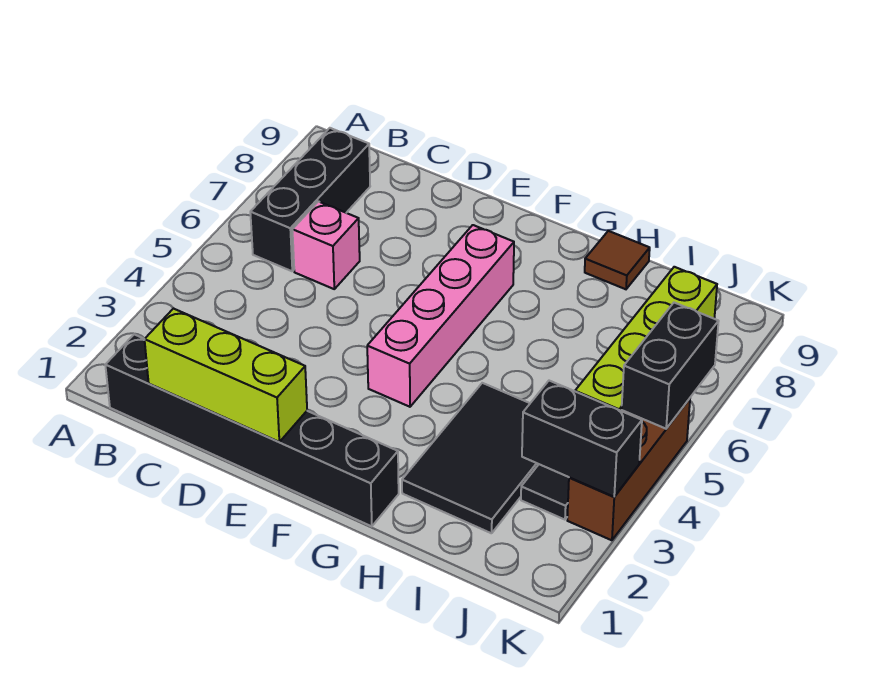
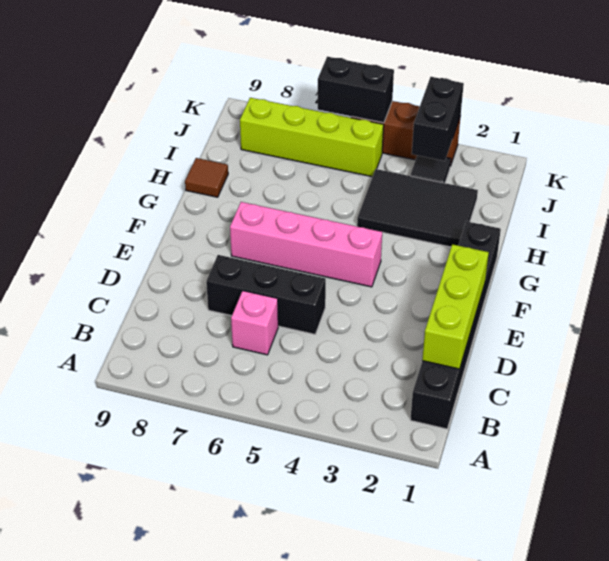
black brick B6:B8 level 1 -> black brick D5:D7 level 1

